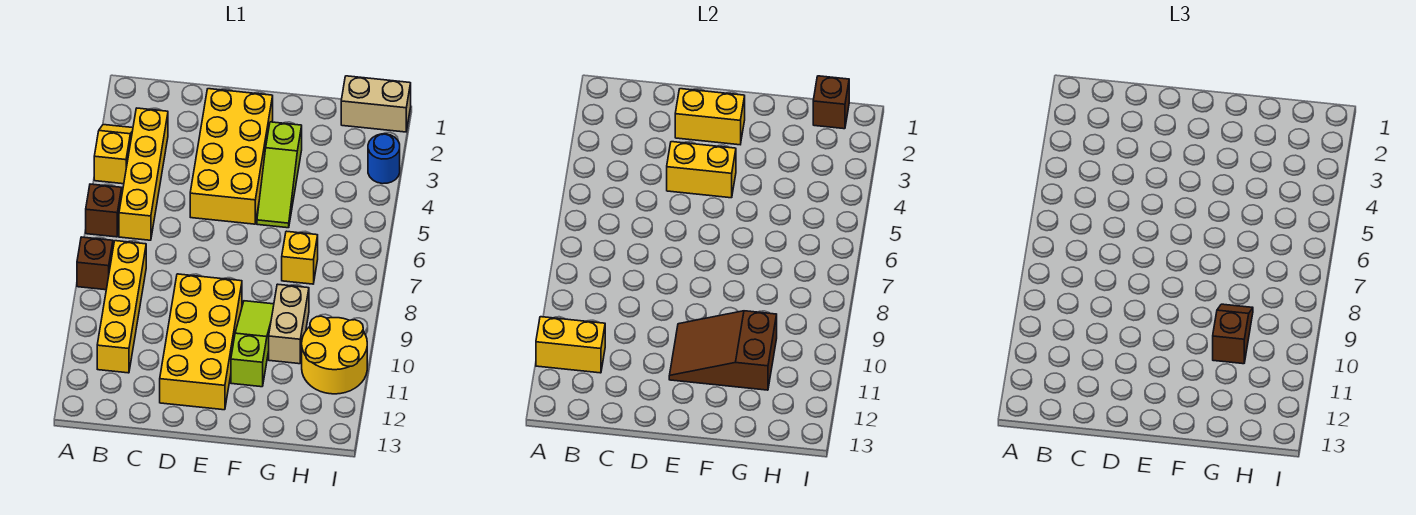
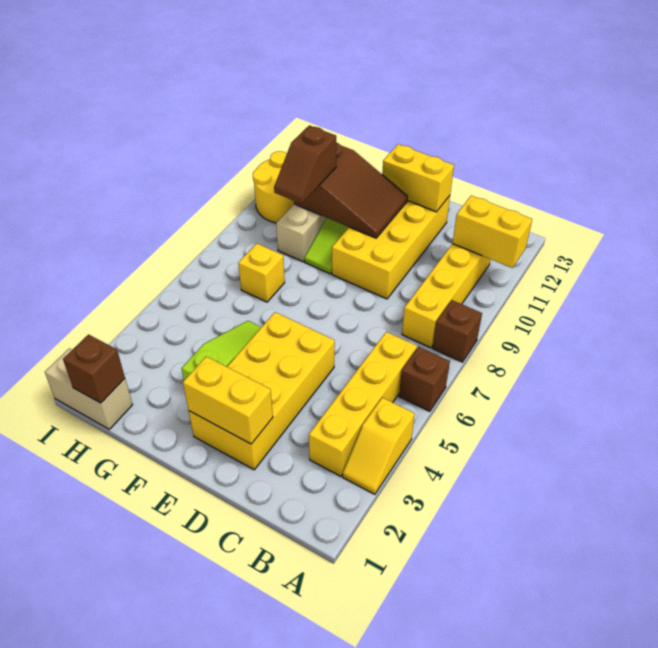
yellow brick D4:E4 level 2 -> yellow brick D12:E12 level 2
blue round brick I3 level 1 -> none

